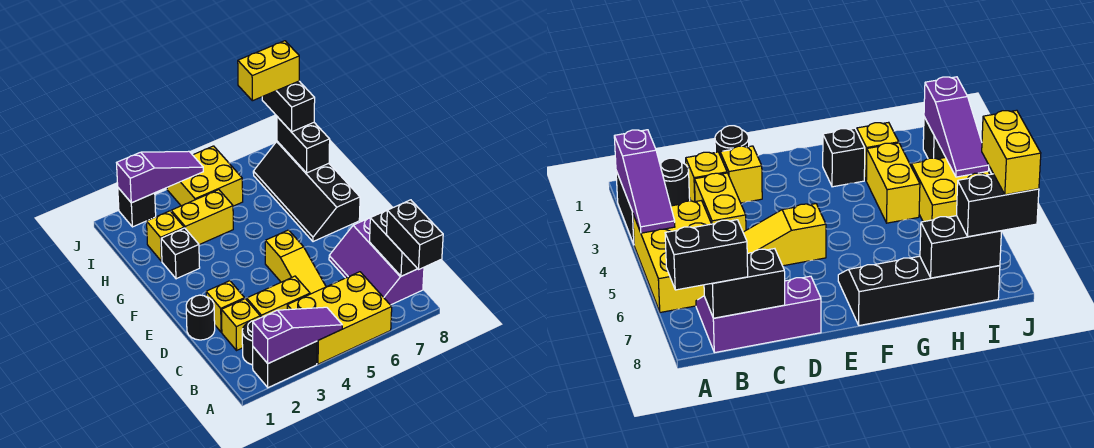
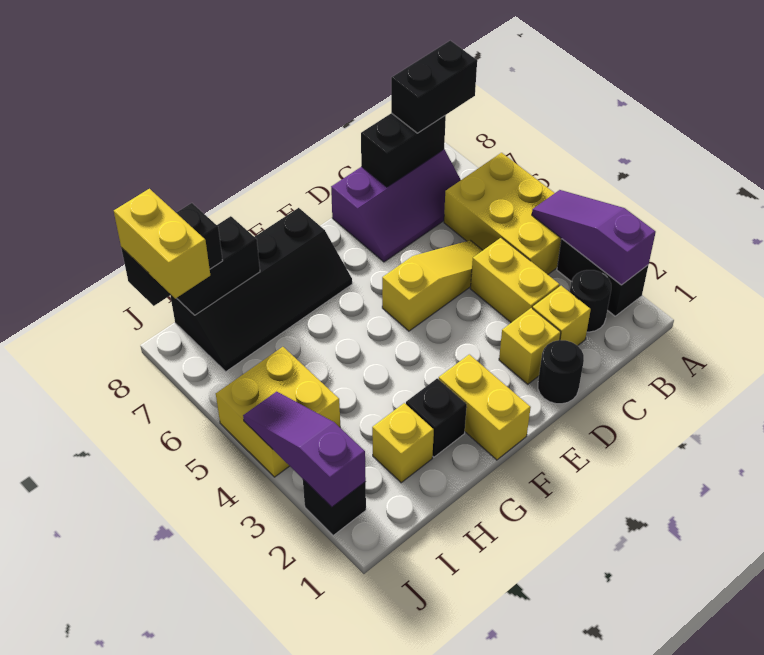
yellow brick H3:H4 level 1 -> yellow brick F1:F2 level 1

